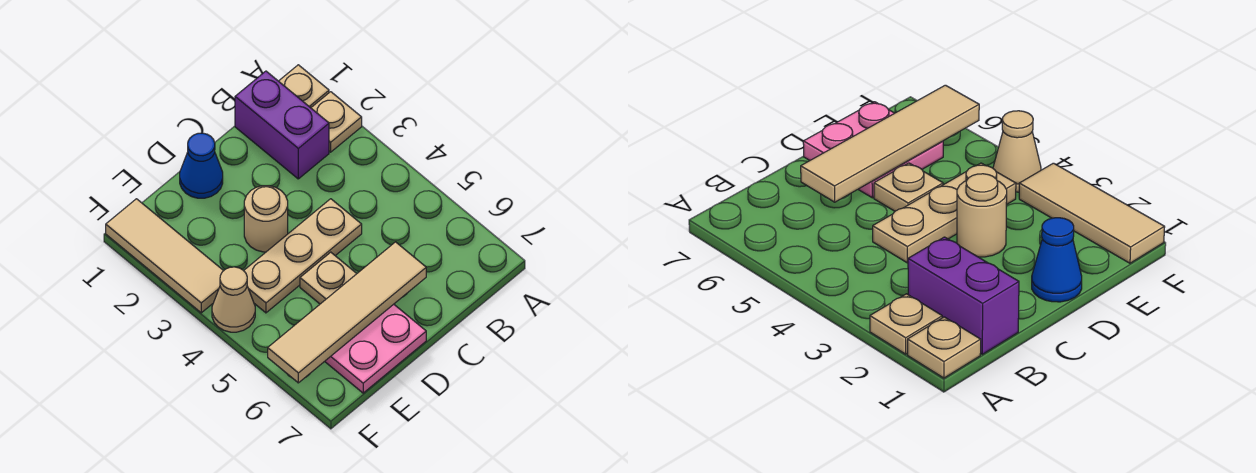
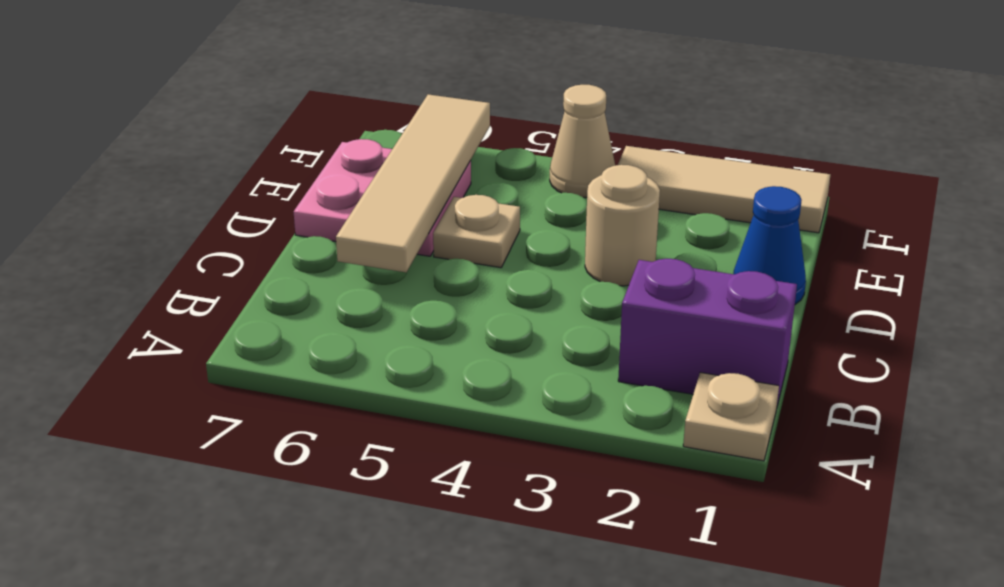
tan plate A2 level 1 -> none
tan plate C4:E4 level 1 -> none

